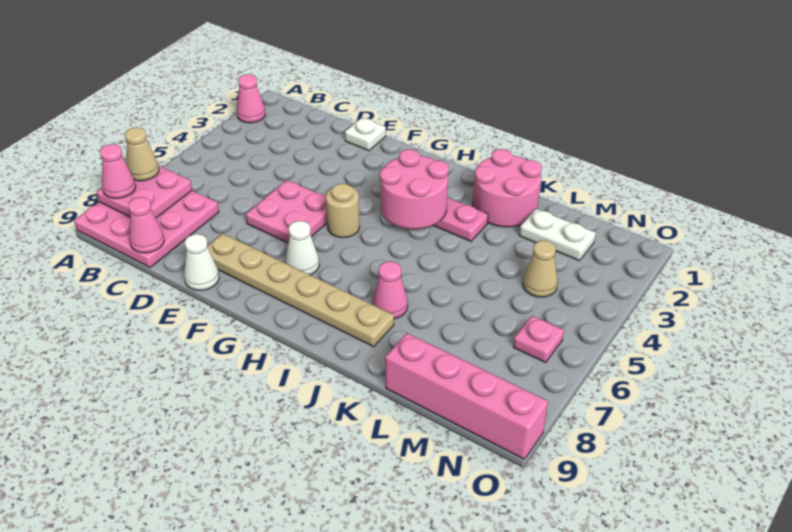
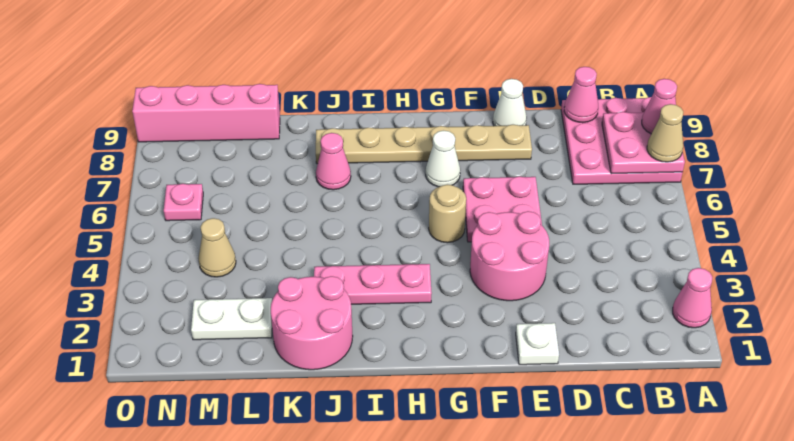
pink round brick H3:I4 level 2 -> pink round brick E3:F4 level 1

